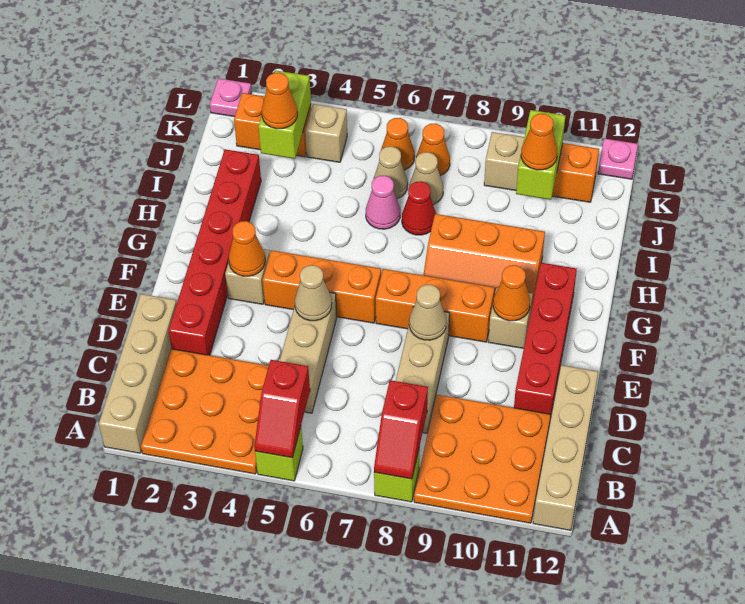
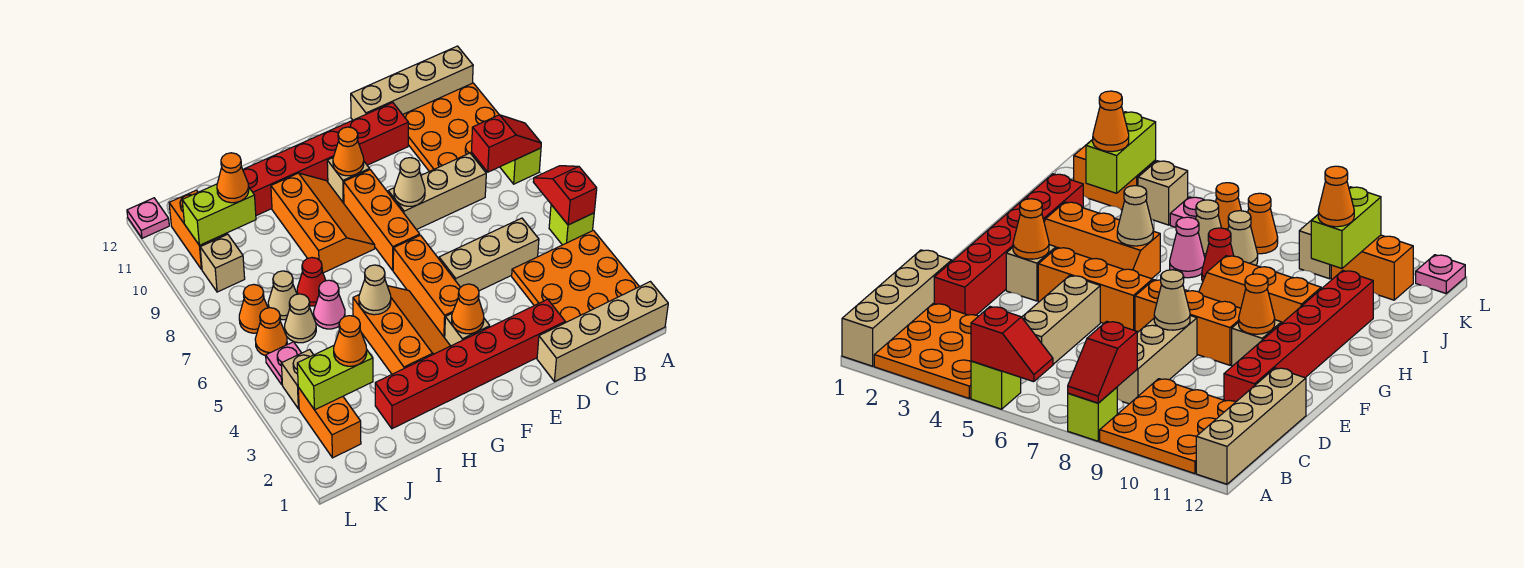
red slope A5:B5 level 2 top B -> red slope A5:A6 level 2 top 5
red brick D11:G11 level 1 -> red brick D11:I11 level 1
tan cone E5 level 2 -> tan cone H5 level 2
none -> orange slope G3:H5 level 1 top H
pink plate L1 level 1 -> pink plate K5 level 1

